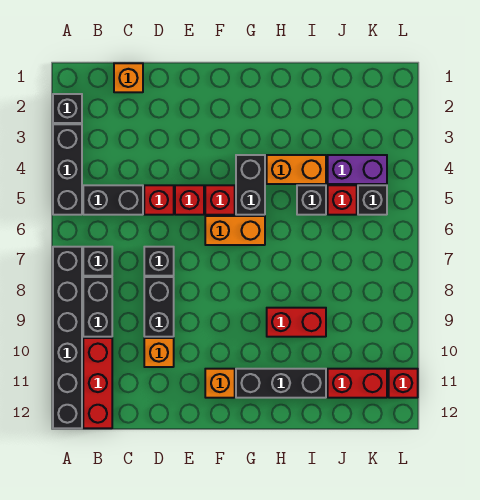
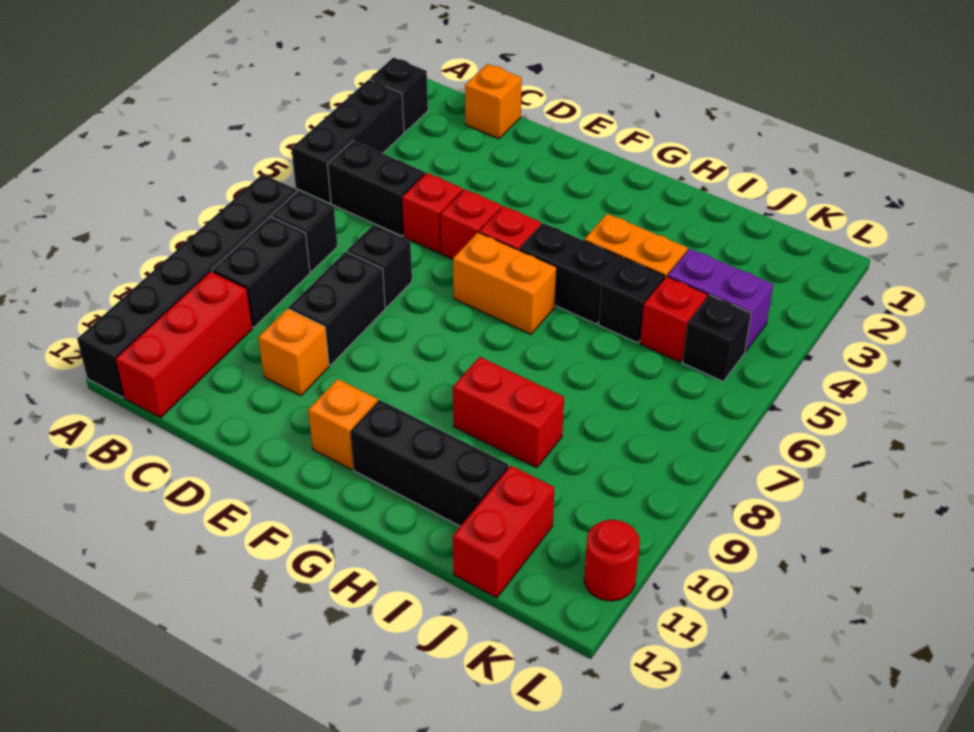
black brick G4:G5 level 1 -> black brick G5:H5 level 1
red brick J11:K11 level 1 -> red brick J11:J12 level 1
red brick L11 level 1 -> red round brick L11 level 1

